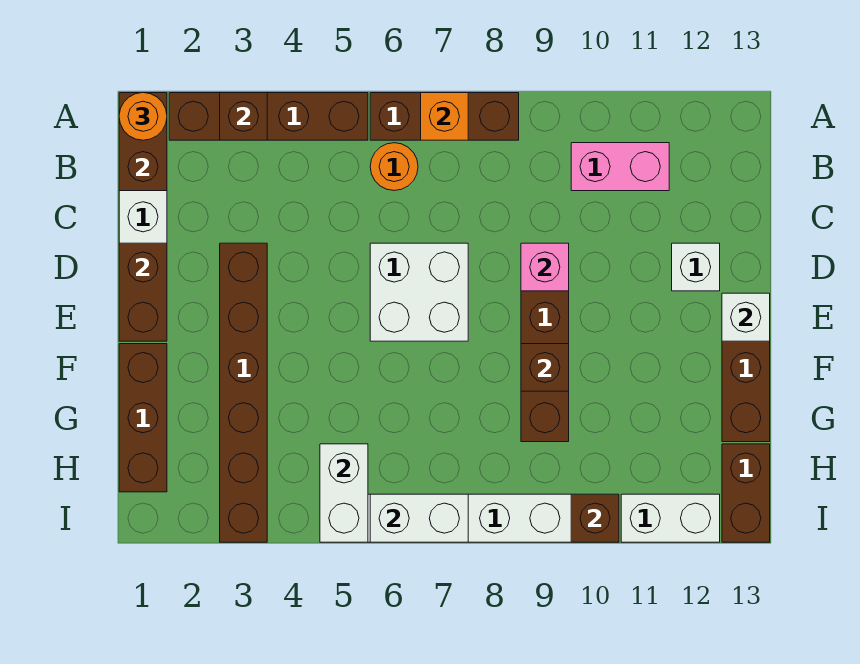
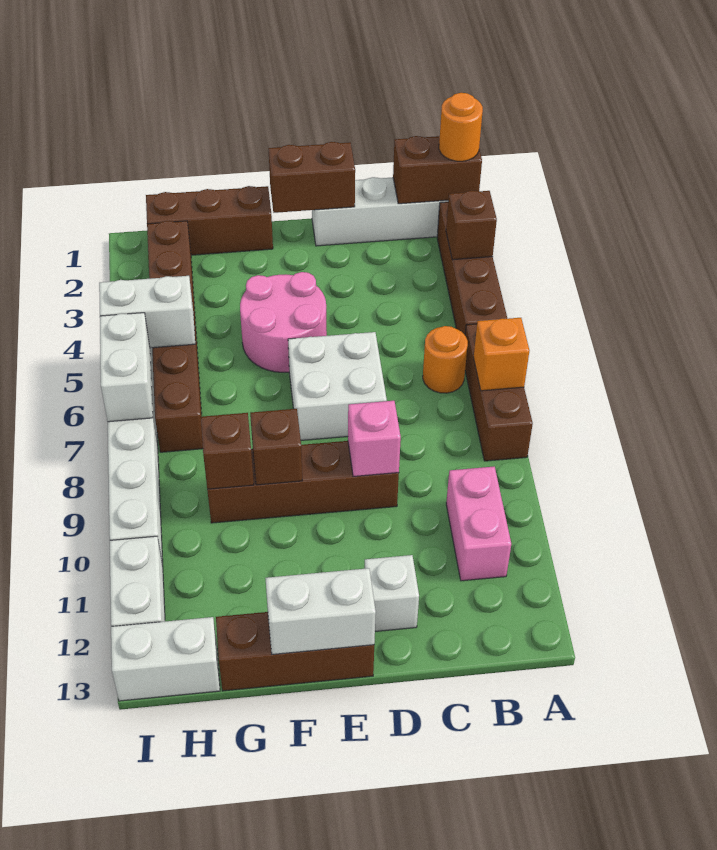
brown brick D3:I3 level 1 -> brown brick H2:H7 level 1
none -> pink round brick E4:F5 level 1
white brick E13 level 2 -> white brick E13:F13 level 2
brown brick H13:I13 level 1 -> white brick H13:I13 level 1
brown brick I10 level 2 -> brown brick G9 level 2

